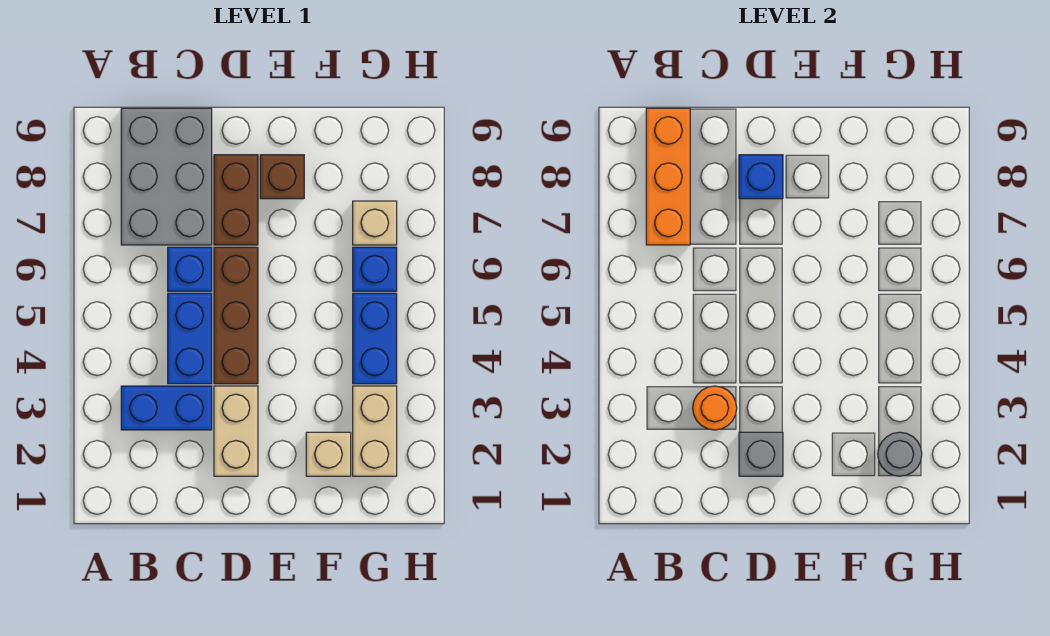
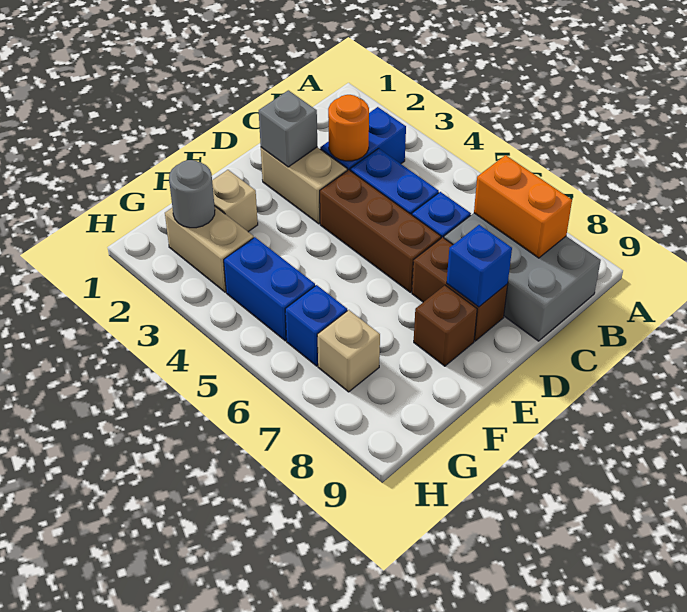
orange brick B7:B9 level 2 -> orange brick B7:B8 level 2

